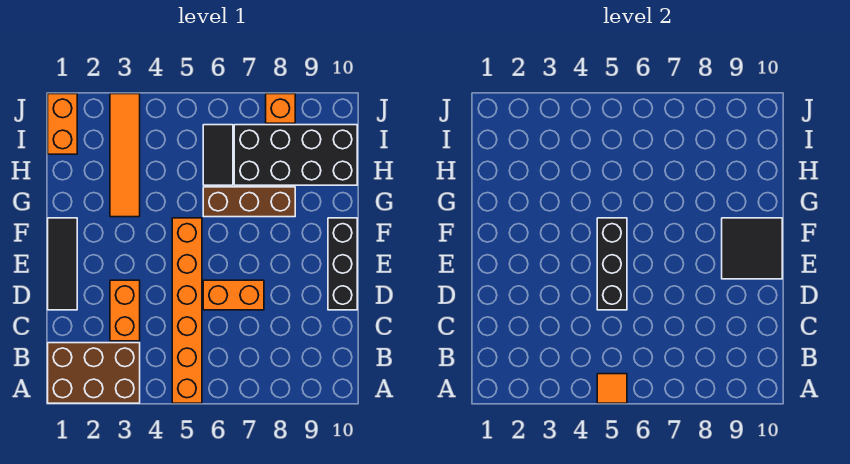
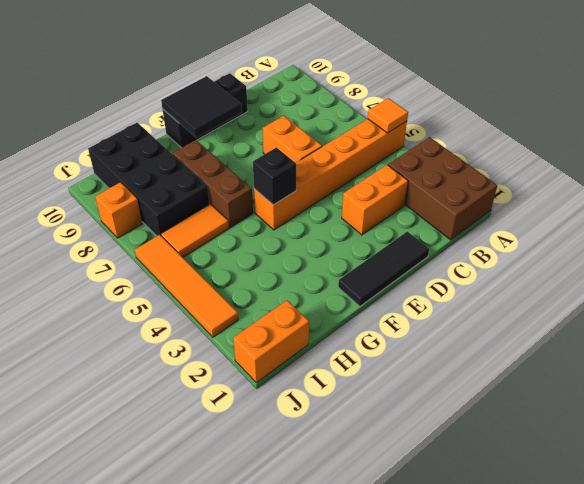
black brick D5:F5 level 2 -> black brick F5 level 2
orange tile G3:J3 level 1 -> orange tile J3:J6 level 1
black tile H6:I6 level 1 -> orange tile H6:I6 level 1

